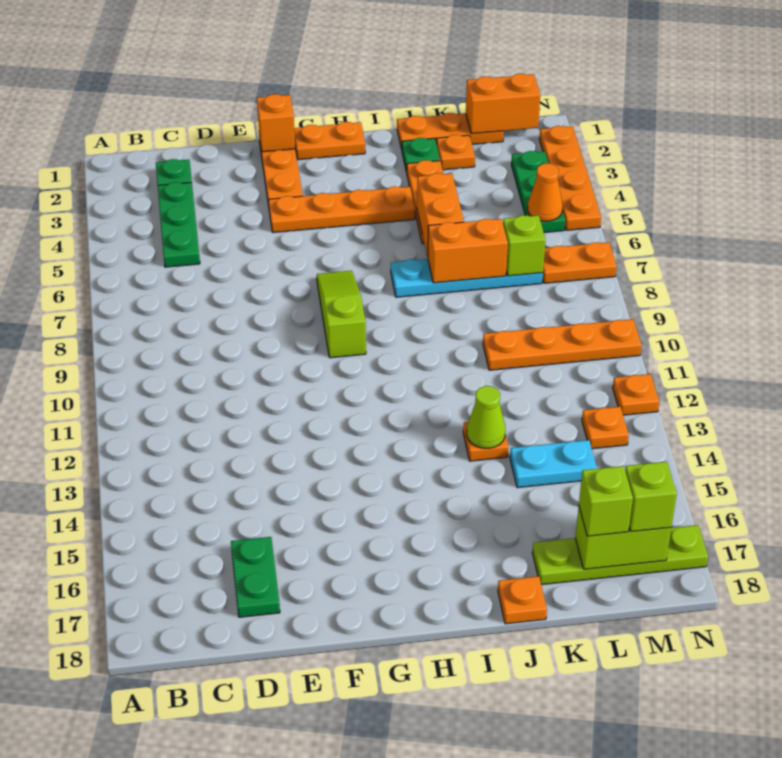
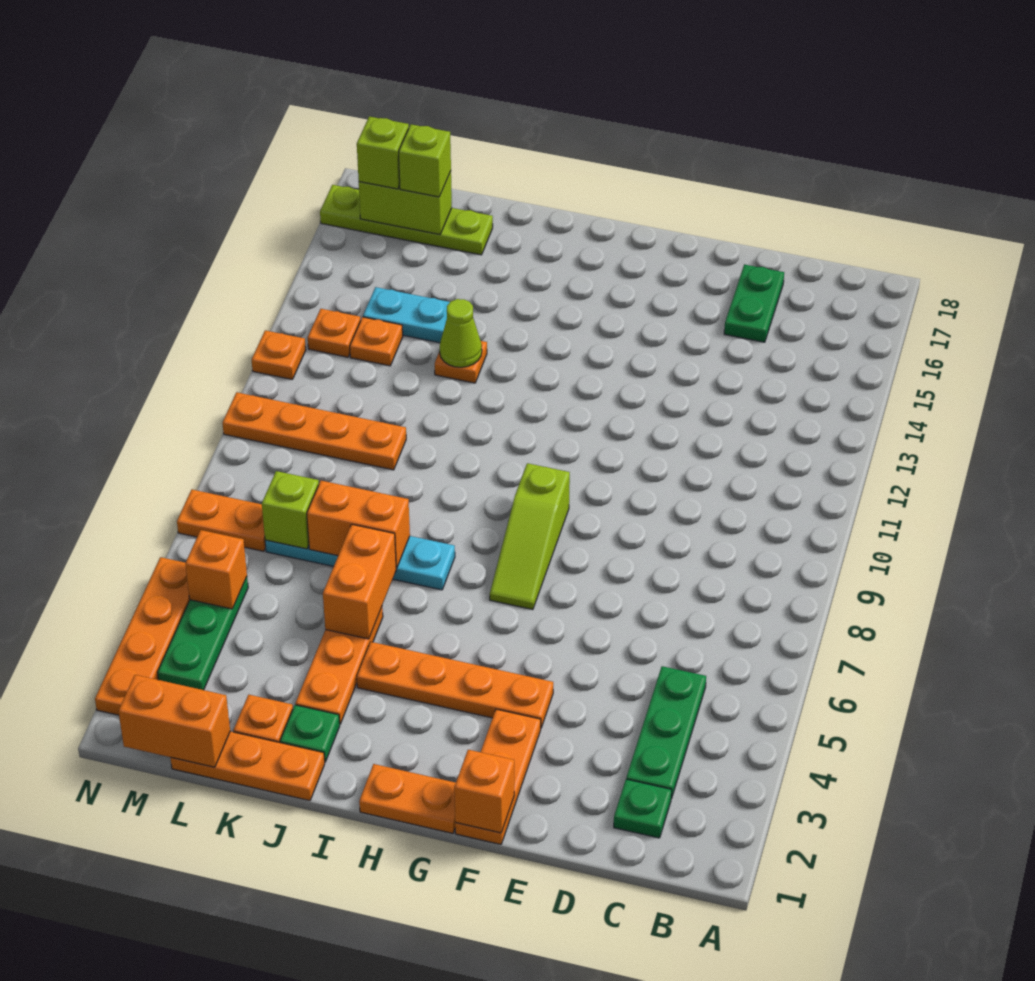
orange plate J18 level 1 -> orange plate L13 level 1
orange cone M5 level 2 -> orange brick M5 level 2

